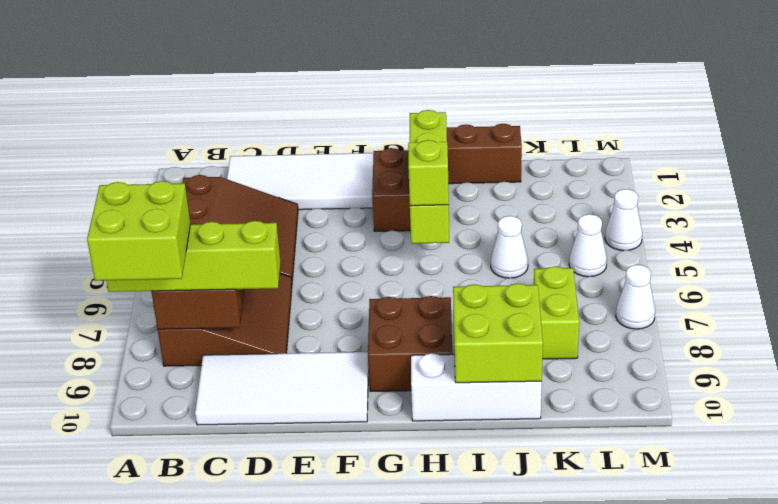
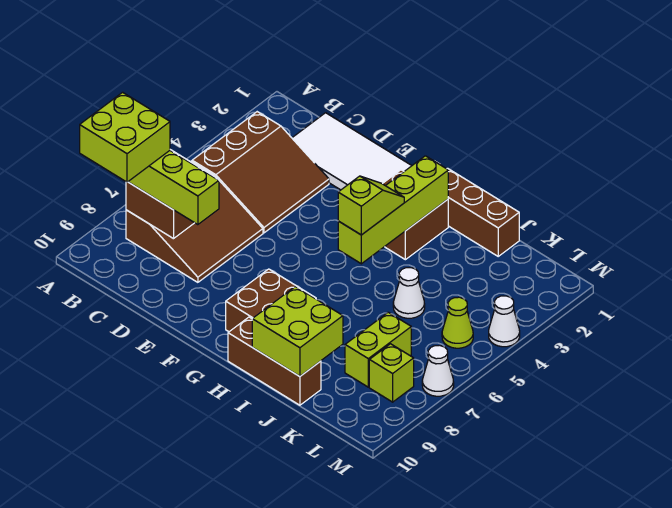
white tile C9:F10 level 1 -> none
white brick H10:J10 level 1 -> brown brick H10:J10 level 1
white cone L5 level 1 -> lime cone L5 level 1
none -> lime brick L8 level 1

